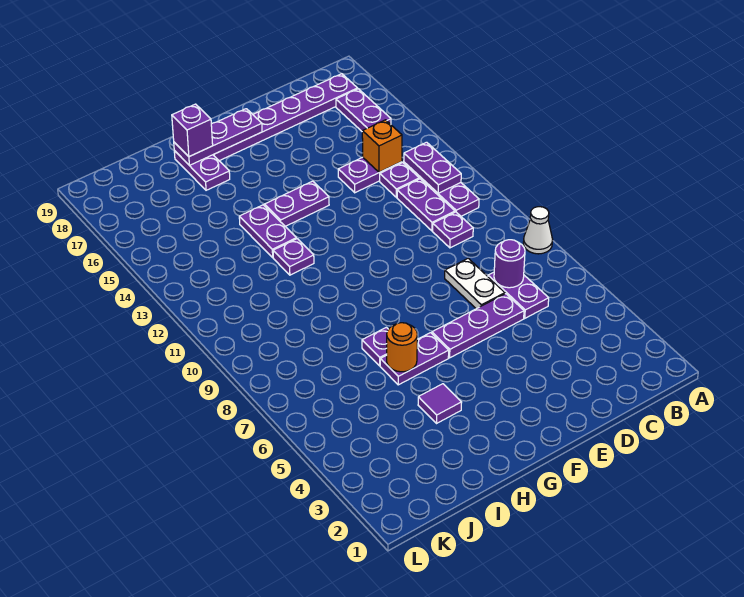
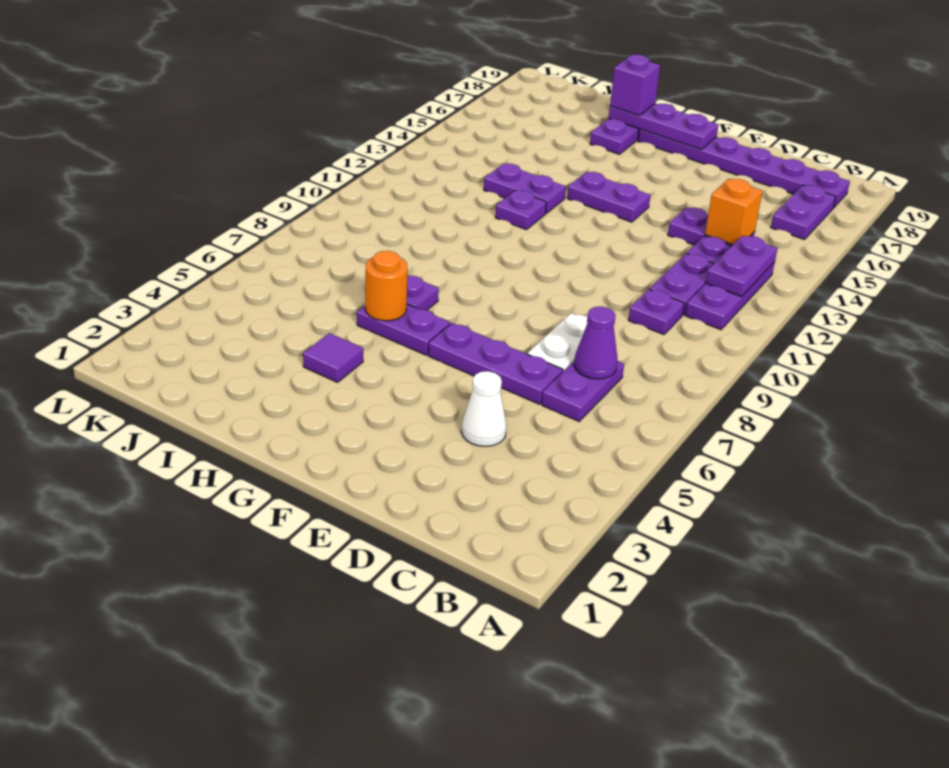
white cone A8 level 1 -> white cone D4 level 1
purple round brick C7 level 2 -> purple cone C7 level 2
purple plate H13:H14 level 1 -> purple plate H13:I13 level 1

